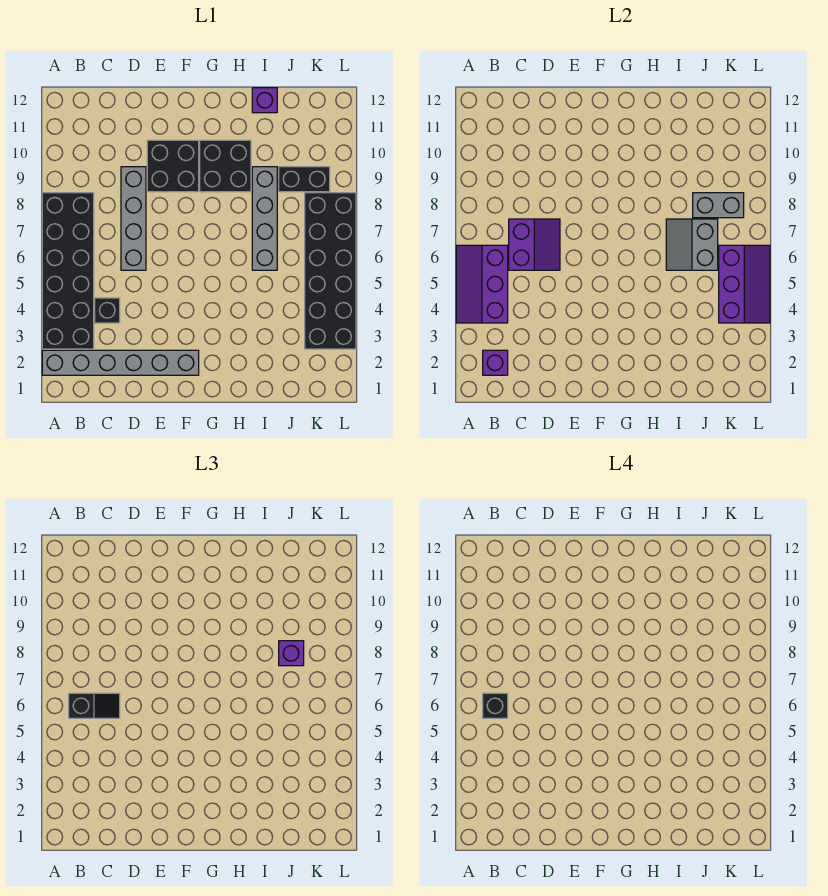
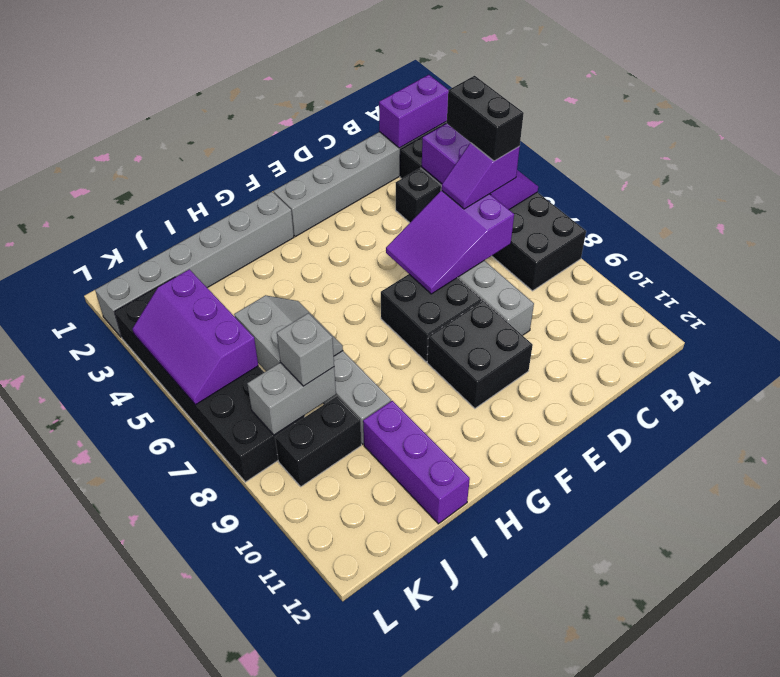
purple brick B2 level 2 -> purple brick A2:B2 level 2
black slope B6:C6 level 3 top B -> purple slope B6:C6 level 3 top B
black brick B6 level 4 -> black brick B5:B6 level 4
purple slope C6:D7 level 2 top C -> purple slope C6:E7 level 2 top C
none -> grey brick G2:L2 level 1
black brick G9:H10 level 1 -> black brick E7:F8 level 1
purple brick I12 level 1 -> purple brick I10:I12 level 1
purple brick J8 level 3 -> grey brick J8 level 3

